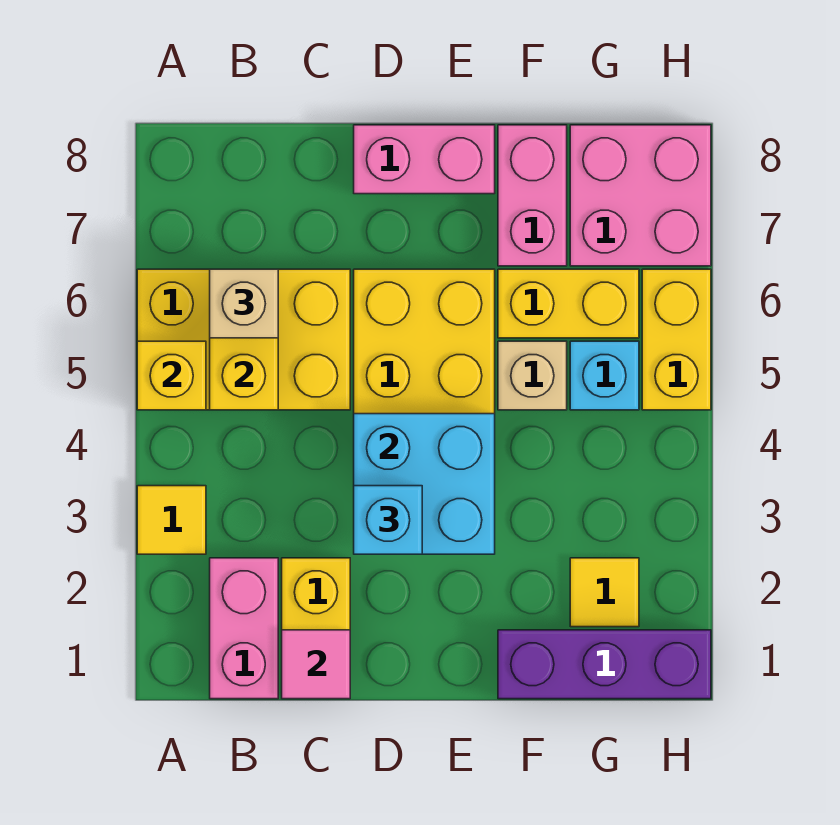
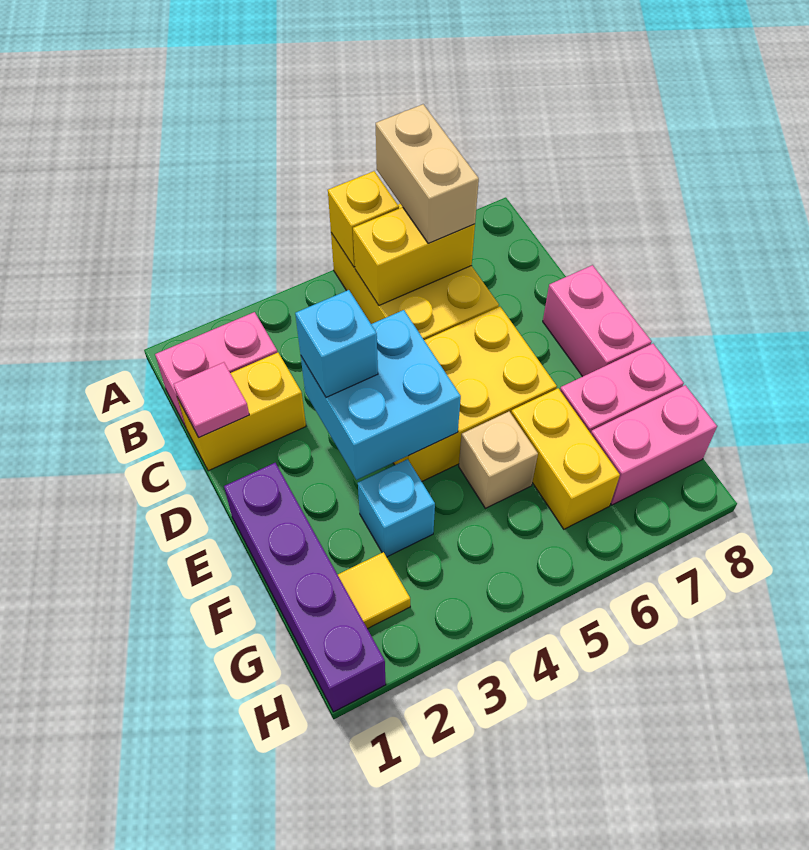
yellow tile A3 level 1 -> none
tan brick B6 level 3 -> tan brick A6:B6 level 3
purple brick F1:H1 level 1 -> purple brick E1:H1 level 1
cyan brick G5 level 1 -> cyan brick F3 level 1
pink brick G7:H8 level 1 -> pink brick G7:G8 level 1
yellow brick H5:H6 level 1 -> none

